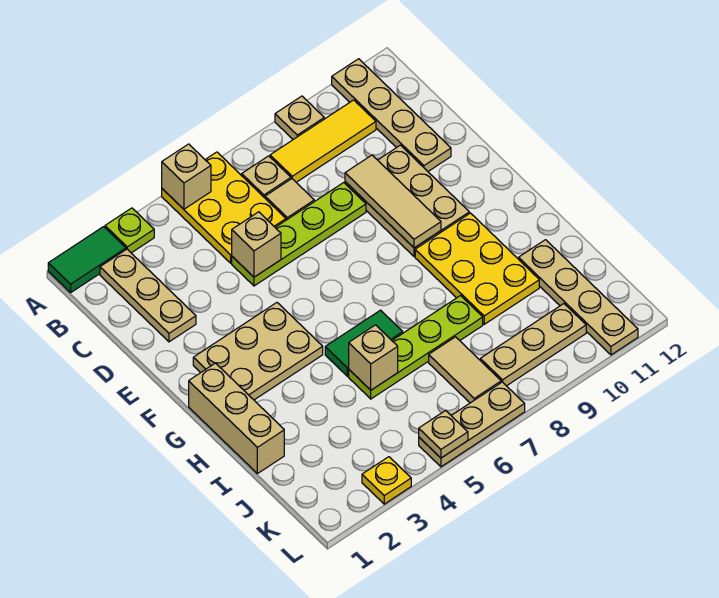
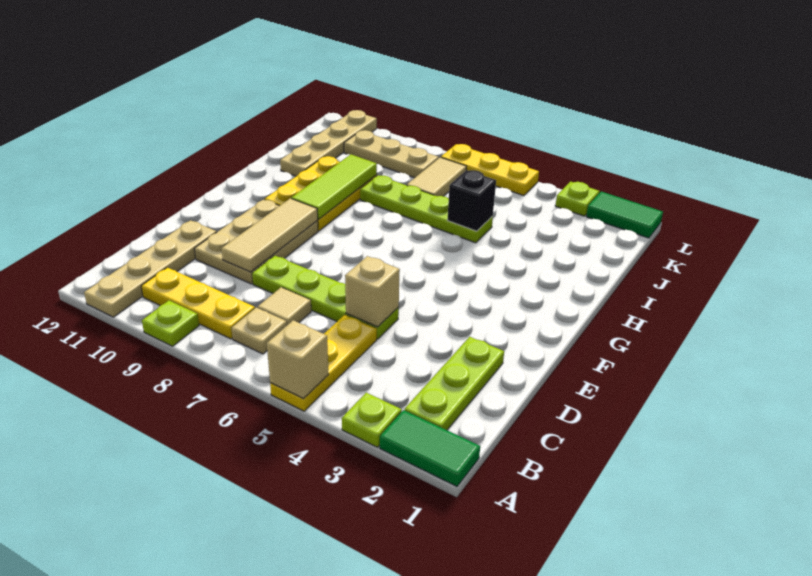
yellow plate A5:C6 level 1 -> yellow plate A5:C5 level 1
tan plate A9 level 1 -> lime plate A9 level 1
tan plate B2:D2 level 1 -> lime plate B2:D2 level 1
yellow tile B8:B10 level 1 -> yellow plate B8:B10 level 1
tan plate F2:G4 level 1 -> none
tan brick G1:I1 level 1 -> none
none -> lime tile G9:I9 level 2
green tile H5:H6 level 1 -> green tile L1:L2 level 1
tan brick I5 level 2 -> black brick I5 level 2
yellow plate L3 level 1 -> lime plate L3 level 1
tan plate L5:L7 level 1 -> yellow plate L5:L7 level 1
tan plate L5 level 2 -> none

